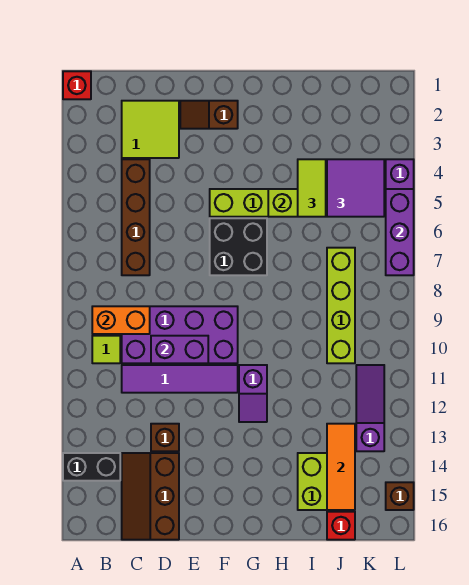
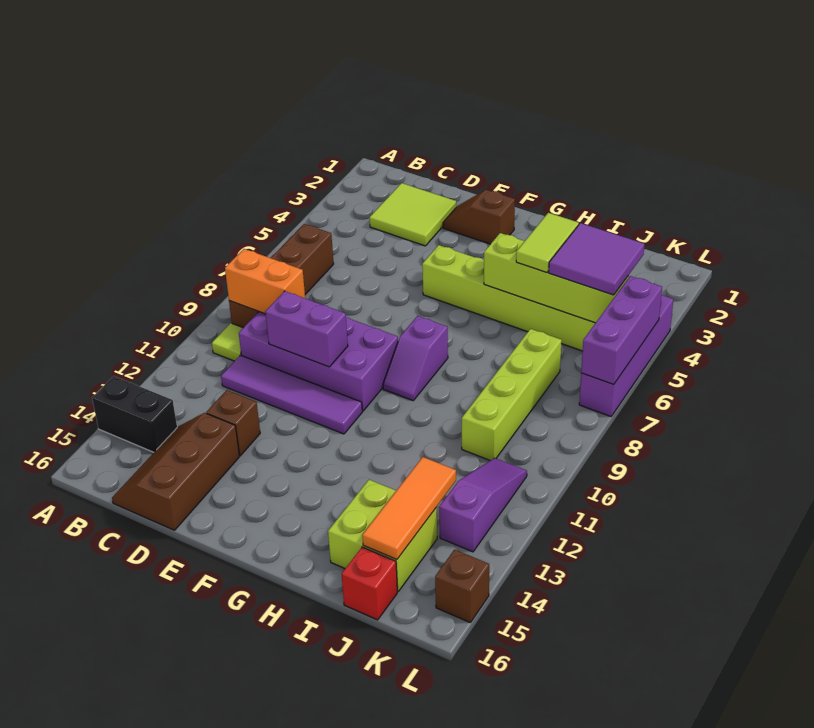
red brick A1 level 1 -> none
brown brick C4:C7 level 1 -> brown brick B6:B9 level 1
black brick F6:G7 level 1 -> none
purple slope G11:G12 level 1 top 11 -> purple slope G8:G9 level 1 top 8

